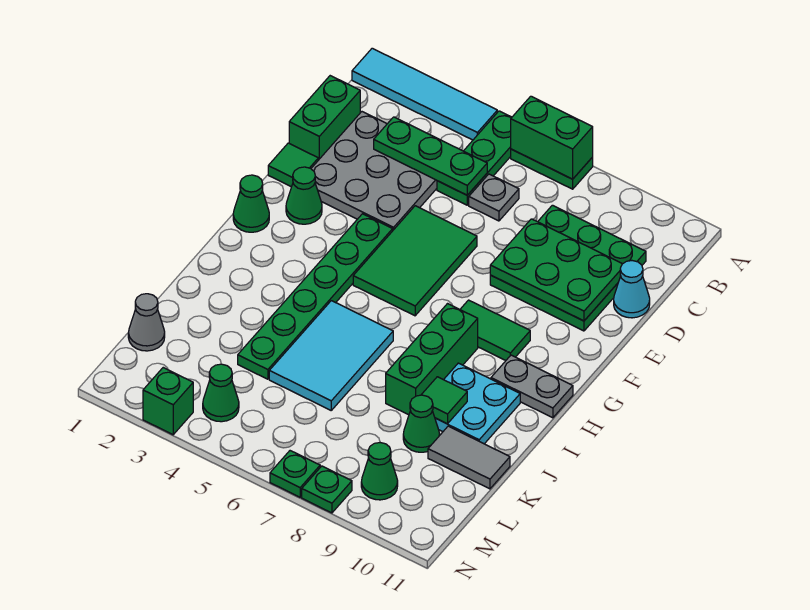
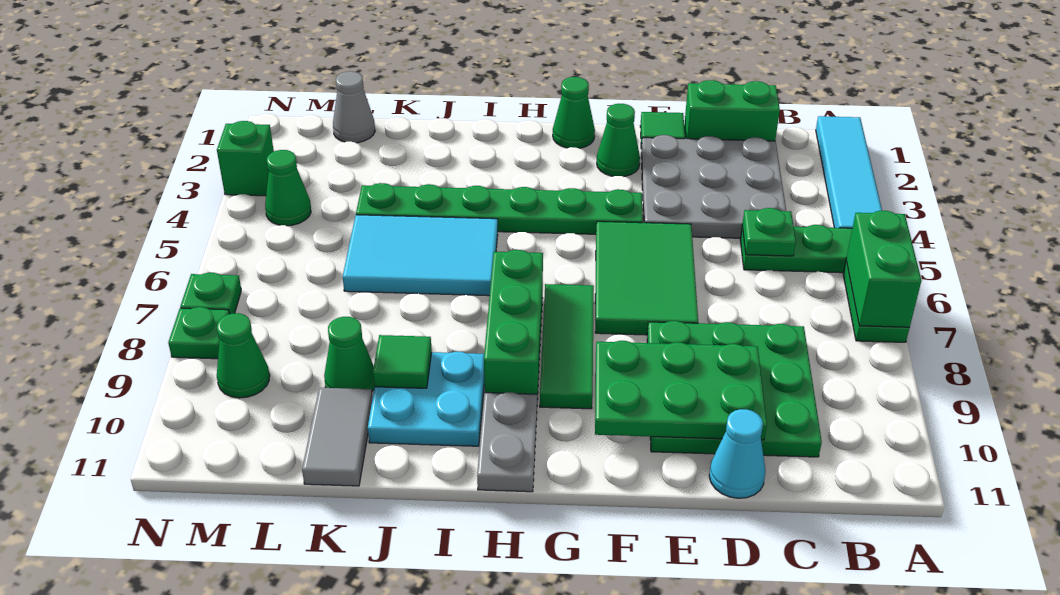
green plate C3:C5 level 2 -> green plate C5 level 2
grey plate C6 level 1 -> none
green plate D8:E10 level 2 -> green plate D9:F10 level 2
green tile E5:G6 level 1 -> green tile E5:F7 level 1
green tile G8:G9 level 1 -> green tile G7:G9 level 1
green brick H8:J8 level 1 -> green brick H7:H9 level 1

